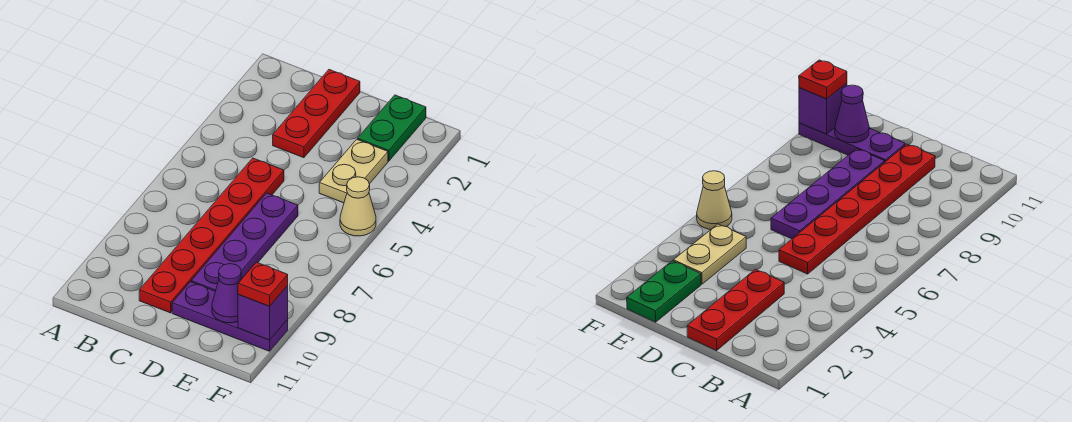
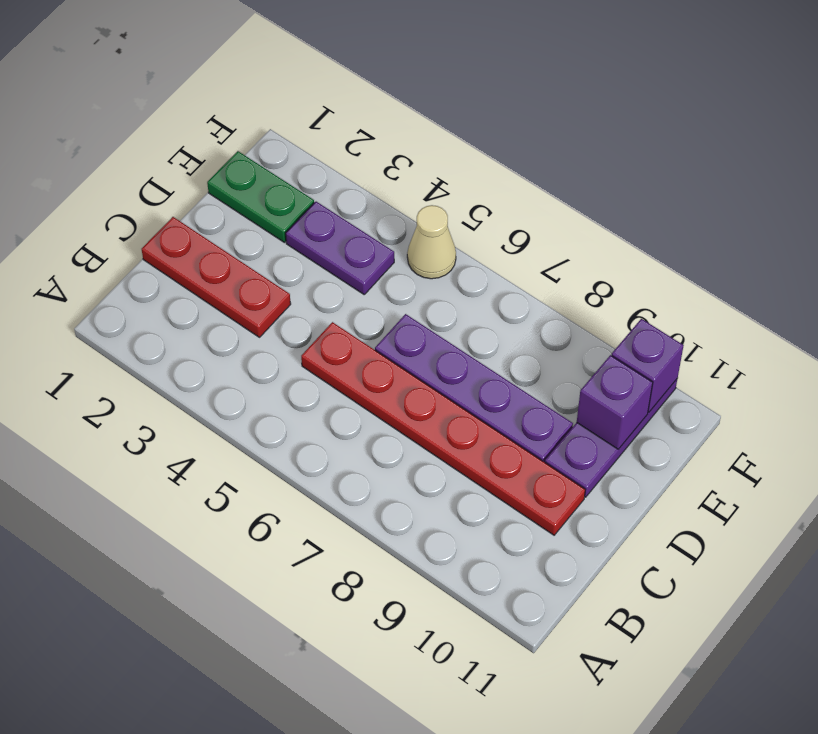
tan plate E3:E4 level 1 -> purple plate E3:E4 level 1
purple cone E10 level 2 -> purple brick E10 level 2
red plate F10 level 3 -> none

